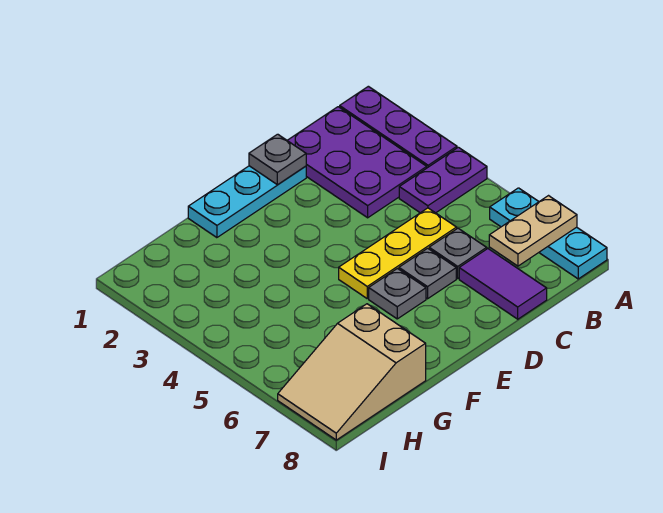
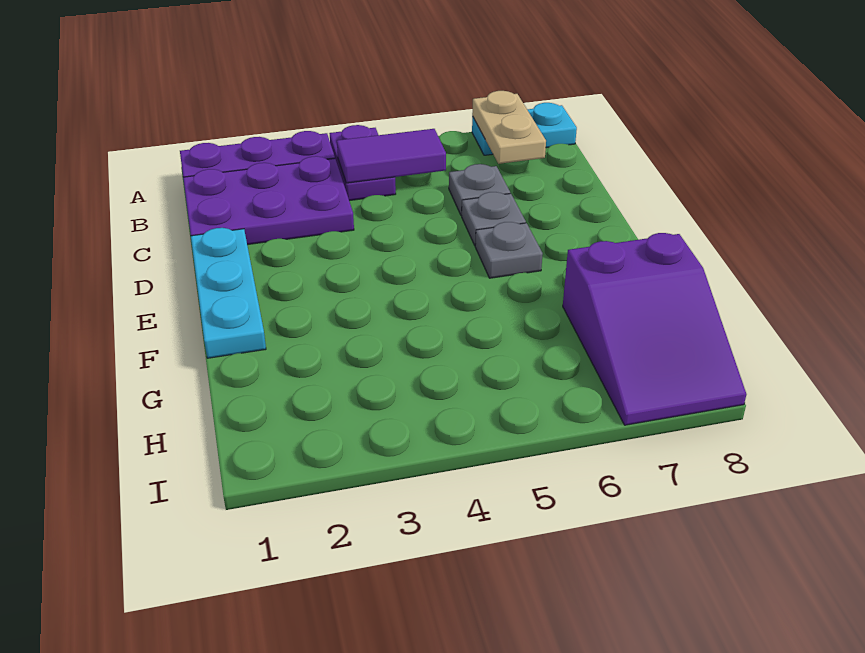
cyan plate A6:A8 level 1 -> cyan plate A7:A8 level 1
yellow plate C5:E5 level 1 -> none
purple tile C7:C8 level 1 -> purple tile B4:B5 level 2
grey plate D1 level 2 -> none
tan slope G7:I8 level 1 top G -> purple slope G7:I8 level 1 top G

